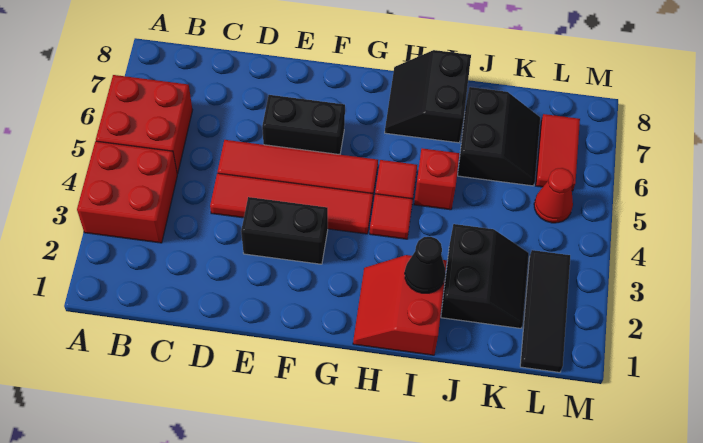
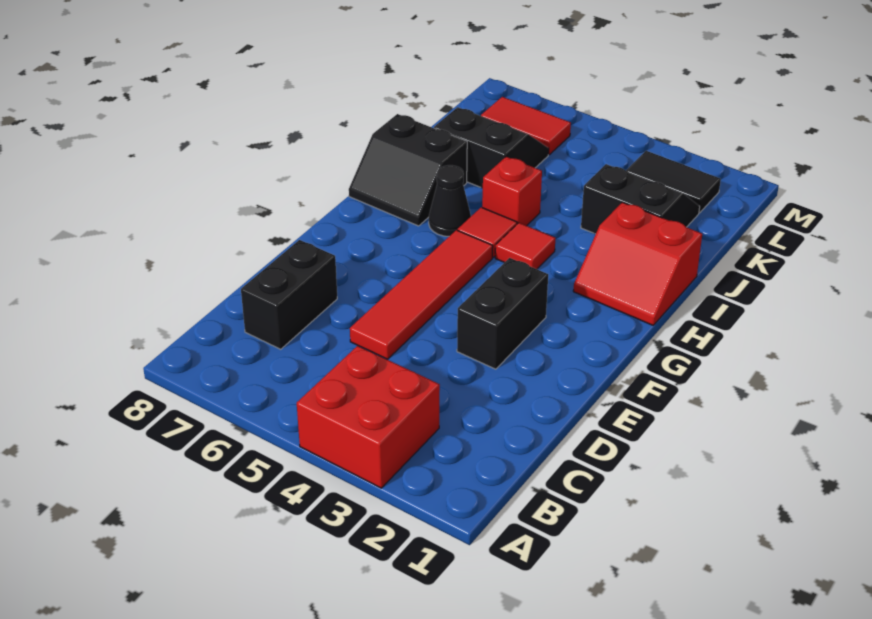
red brick A5:B6 level 1 -> none
red tile D4:G4 level 1 -> none
black brick E6:F6 level 1 -> black brick C7:D7 level 1
black cone I2 level 2 -> black cone H6 level 1
black tile L1:L3 level 1 -> black tile L2:L3 level 1
red cone L5 level 1 -> none

